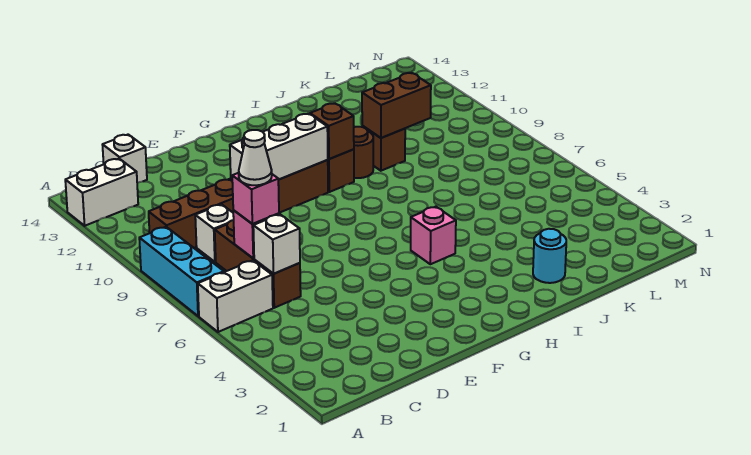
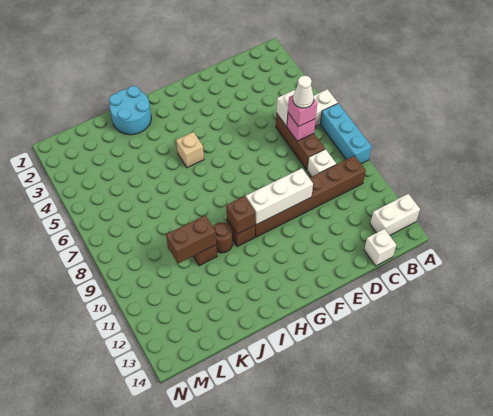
pink brick H5 level 1 -> tan brick H5 level 1
cyan round brick J2 level 1 -> cyan round brick I1:J2 level 1

